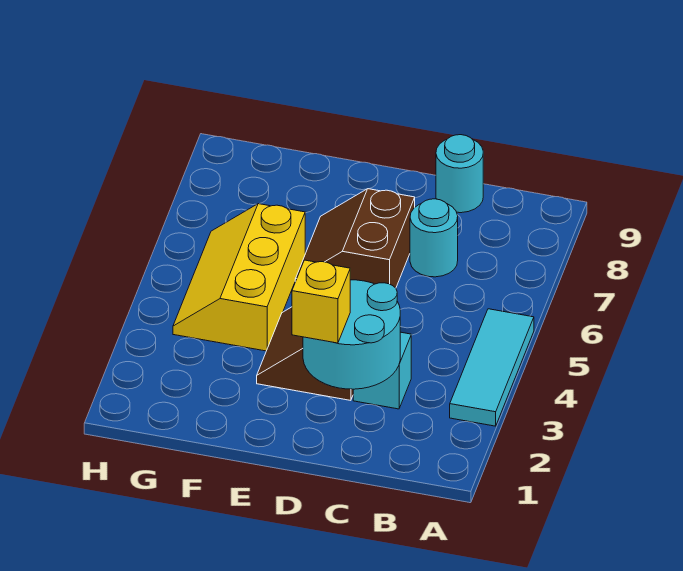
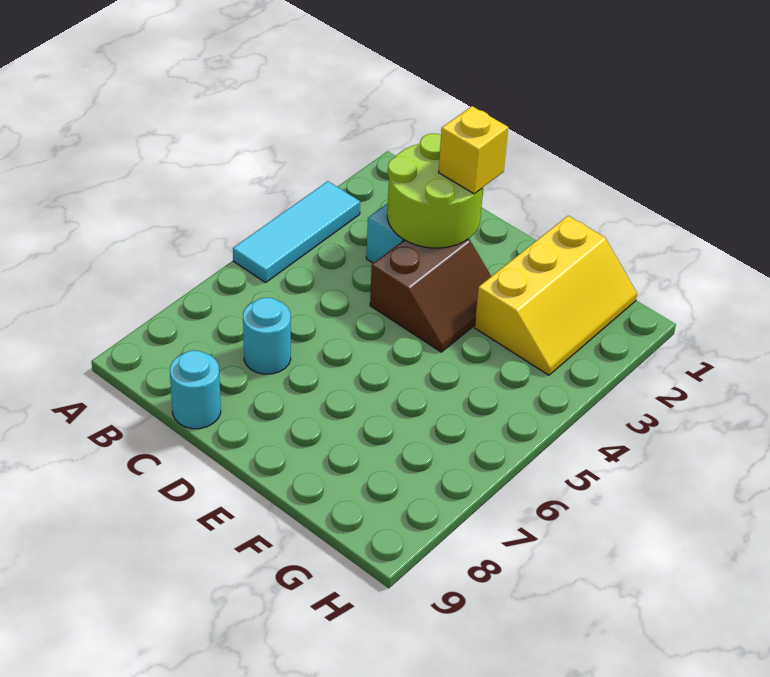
cyan round brick C2:D3 level 2 -> lime round brick C2:D3 level 2
brown slope D6:E7 level 1 top D -> none
yellow slope F4:G6 level 1 top F -> yellow slope F1:G3 level 1 top F

